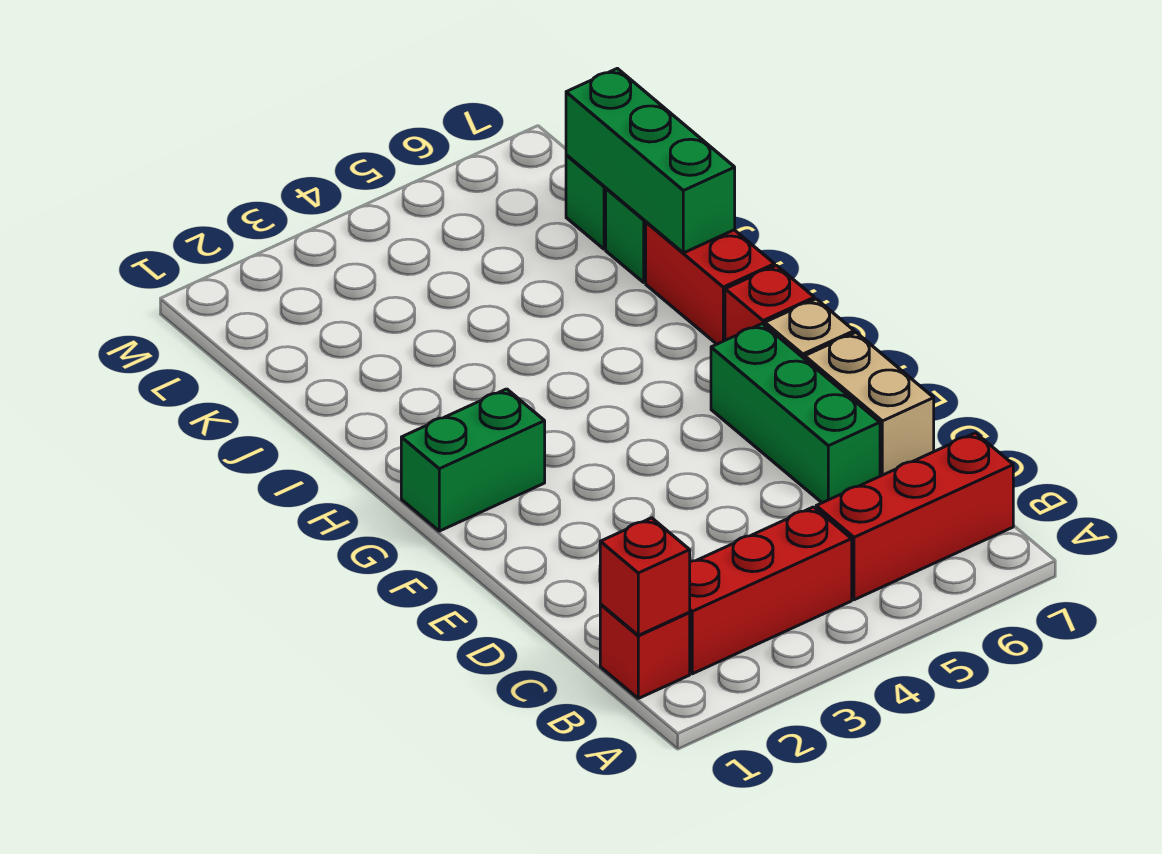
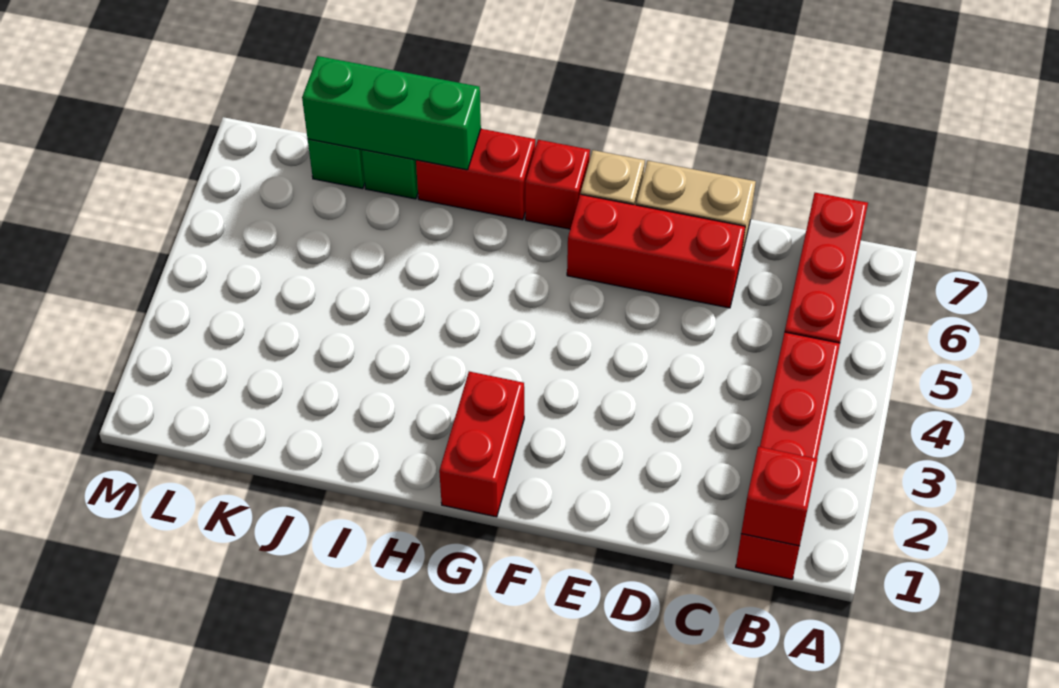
green brick D6:F6 level 1 -> red brick D6:F6 level 1
green brick G1:G2 level 1 -> red brick G1:G2 level 1

